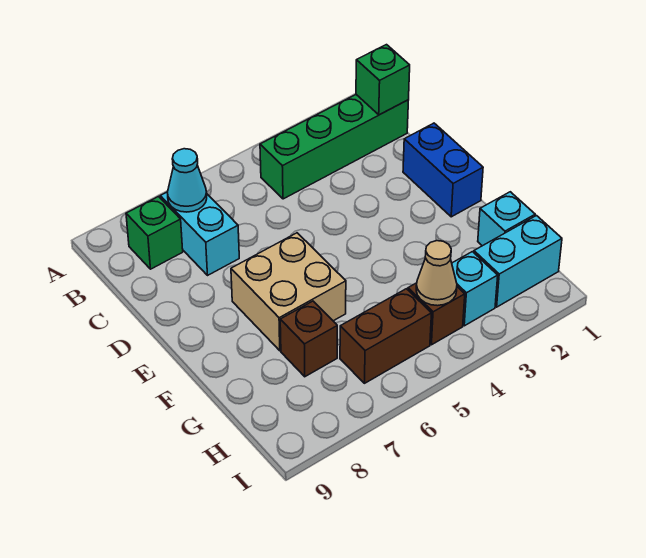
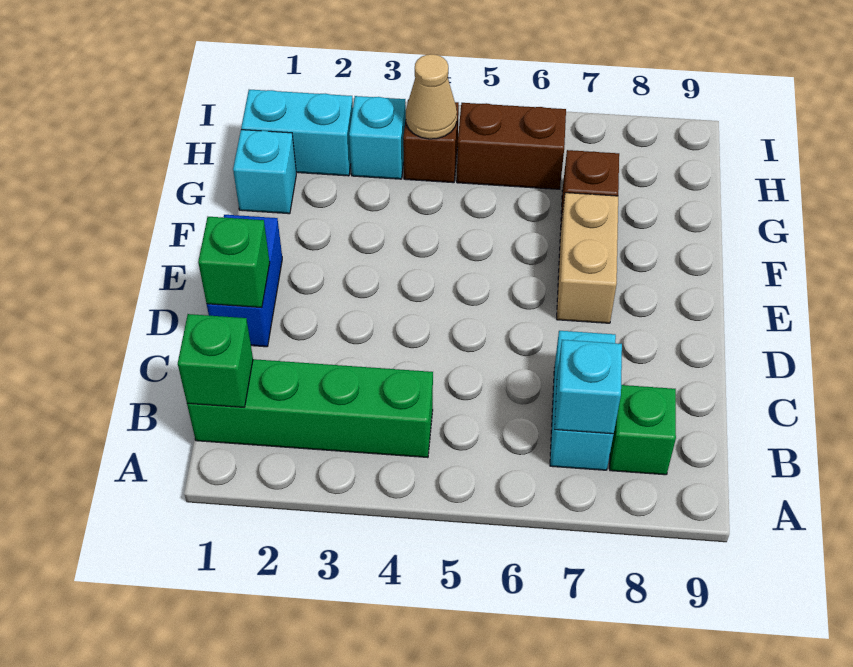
cyan cone B7 level 2 -> cyan brick B7 level 2
none -> green brick D1 level 2
tan brick E6:F7 level 1 -> tan brick E7:F7 level 1

